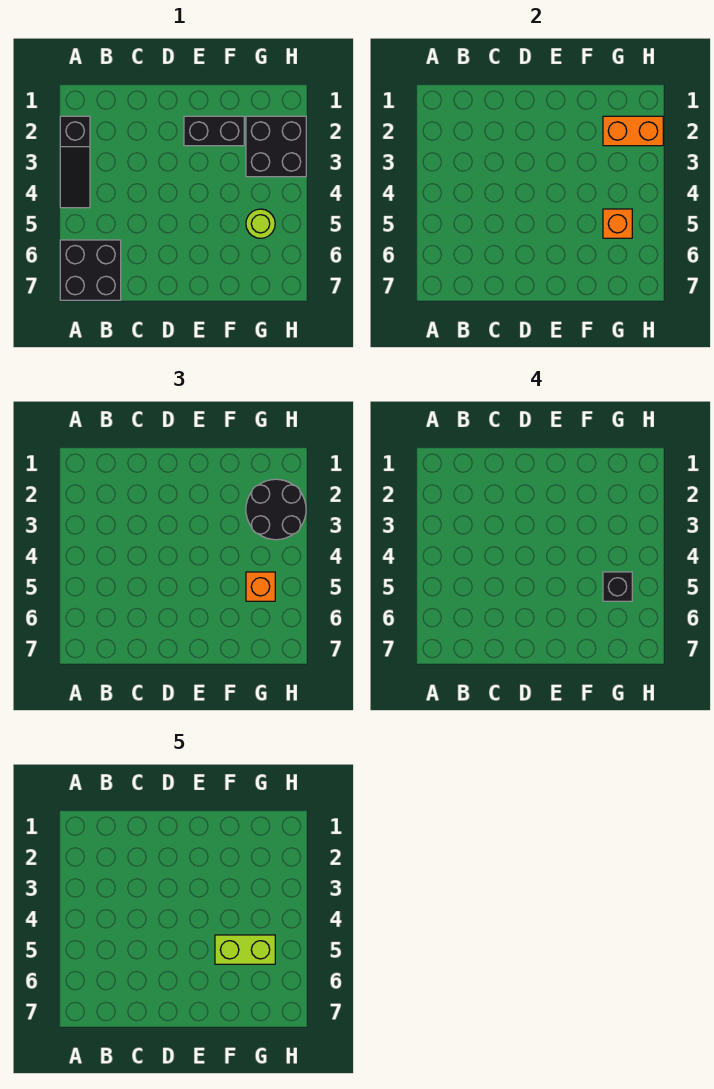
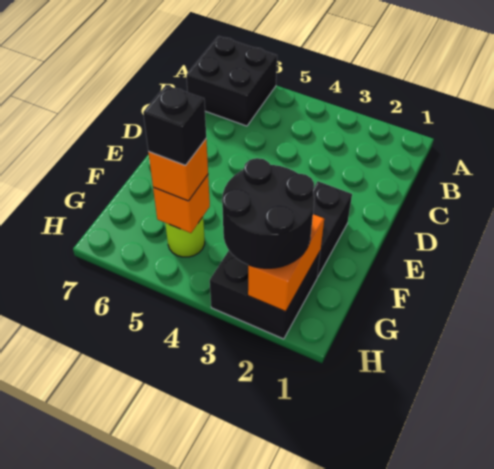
black slope A2:A4 level 1 top 2 -> none
lime brick F5:G5 level 5 -> none

